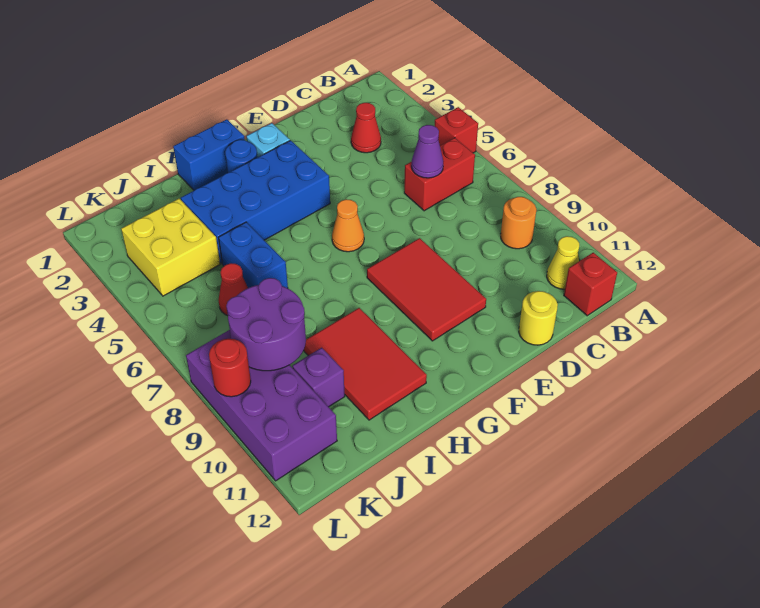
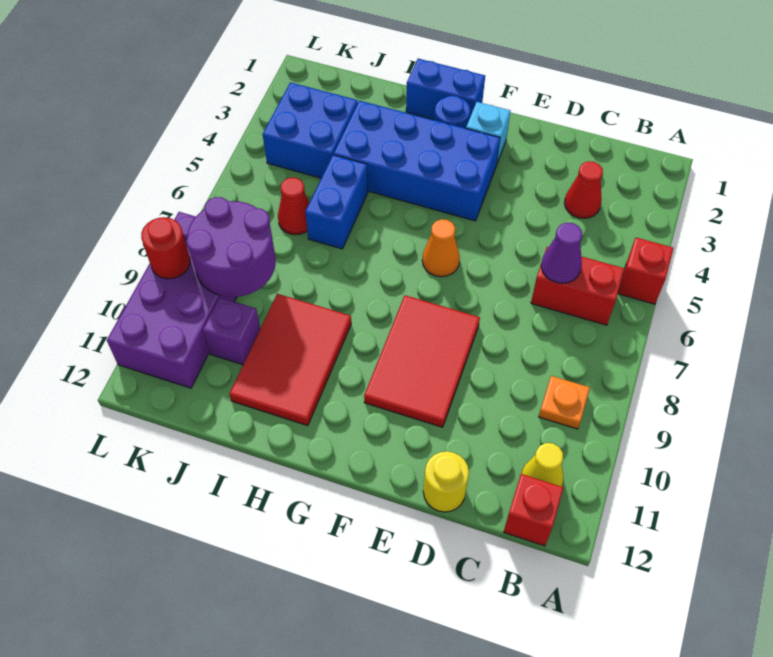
orange round brick B9 level 1 -> orange plate B9 level 1
yellow brick J3:K4 level 1 -> blue brick J3:K4 level 1

